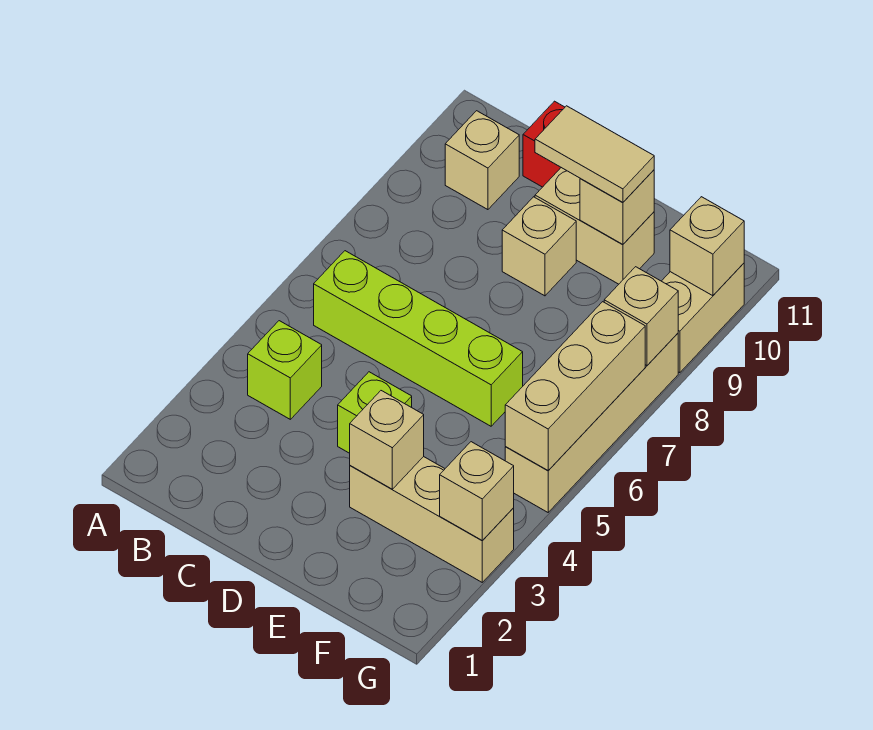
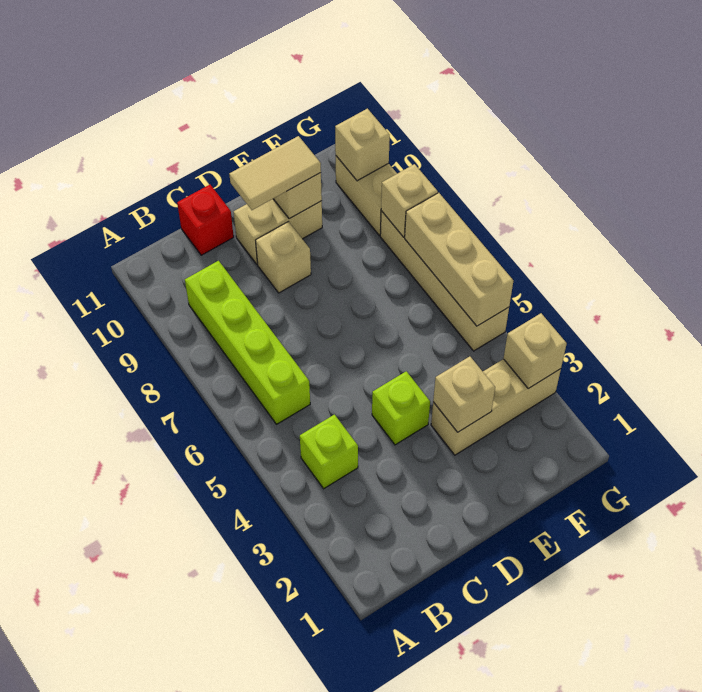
lime brick B6:E6 level 1 -> lime brick B6:B9 level 1
tan brick B10 level 1 -> none

